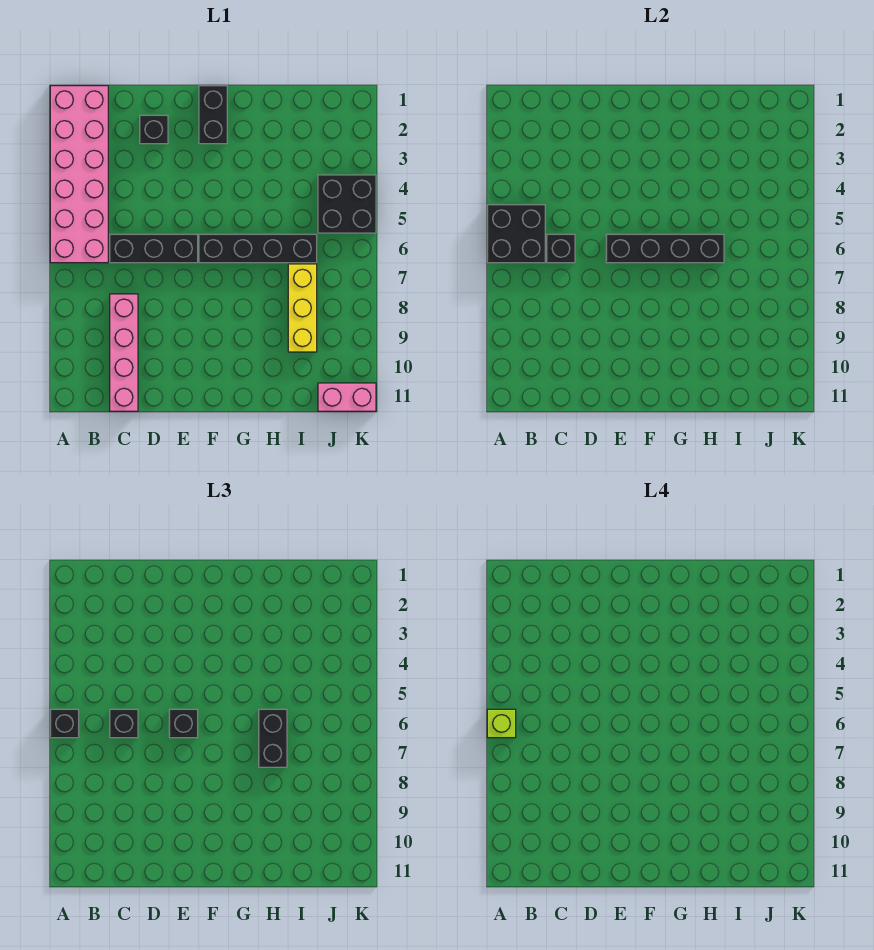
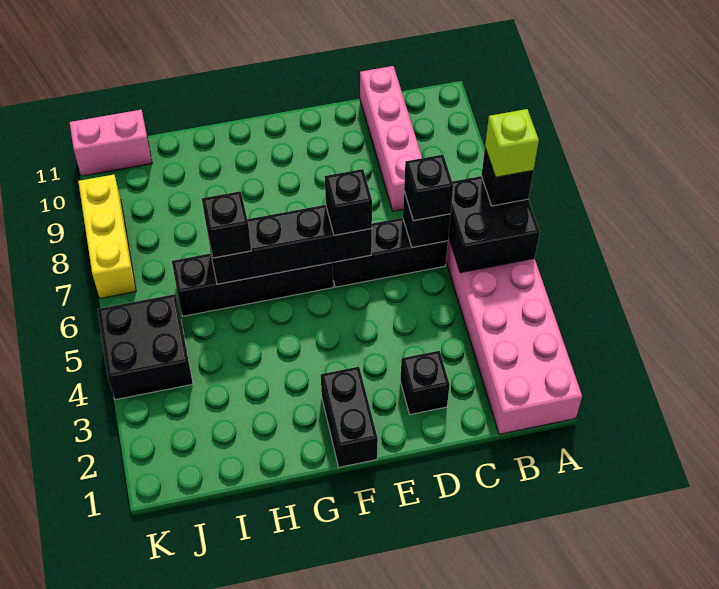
black brick H6:H7 level 3 -> black brick H6 level 3
yellow brick I7:I9 level 1 -> yellow brick K7:K9 level 1

